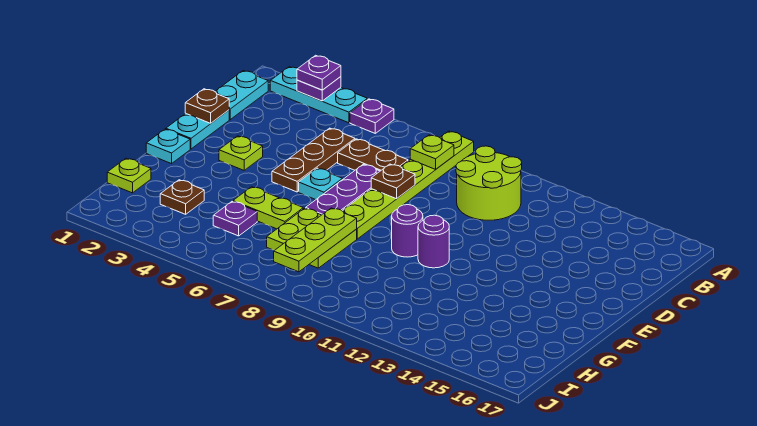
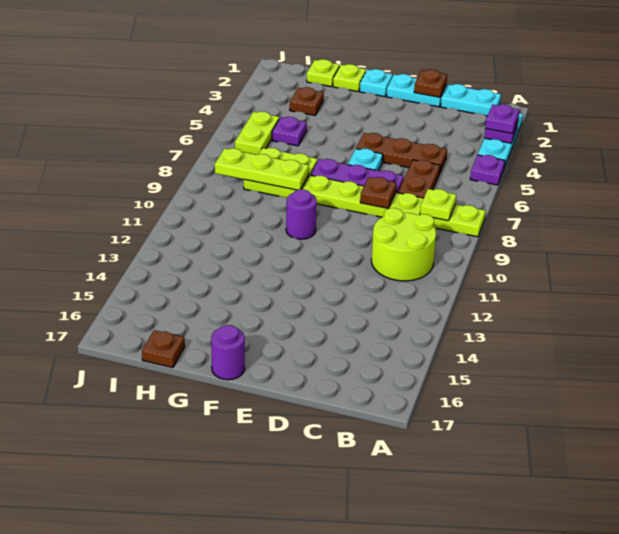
lime plate E3 level 1 -> lime plate G1 level 1
purple round brick F11 level 1 -> purple round brick F17 level 1
lime plate G5:G6 level 1 -> lime plate I5:I6 level 1
none -> brown plate H17 level 1

